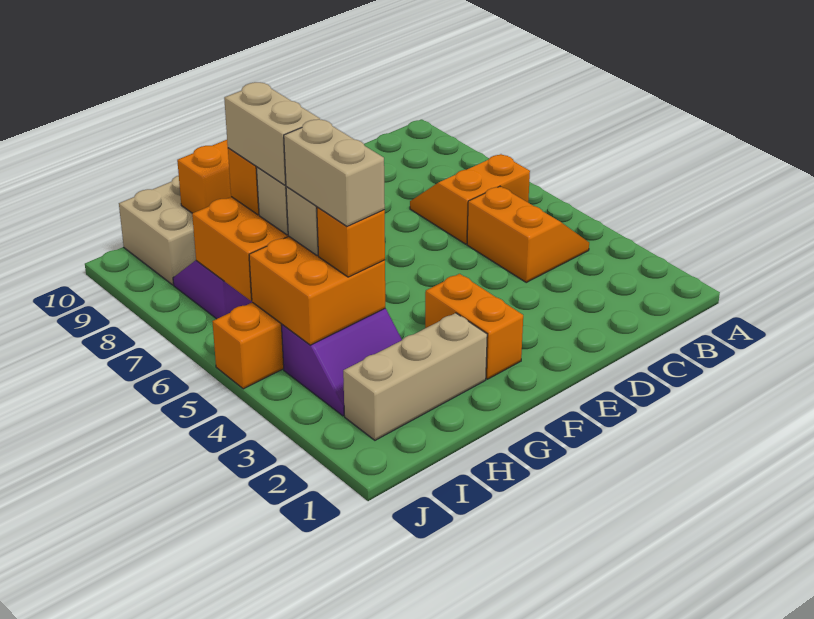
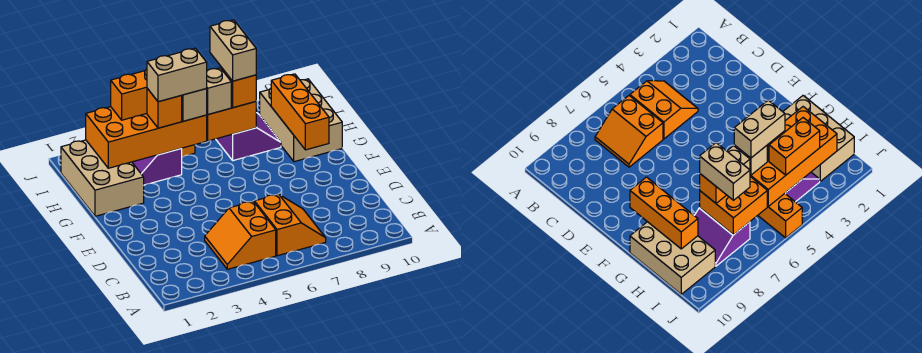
orange slope B4:C5 level 1 top C -> orange slope B4:C5 level 1 top 5
orange brick F2:F3 level 1 -> orange brick I3:I4 level 3
tan brick G2:I2 level 1 -> tan brick G1:I2 level 1
orange brick H4:I5 level 2 -> orange brick H2:I5 level 2
tan brick H6:H7 level 4 -> tan brick H7:I7 level 4

